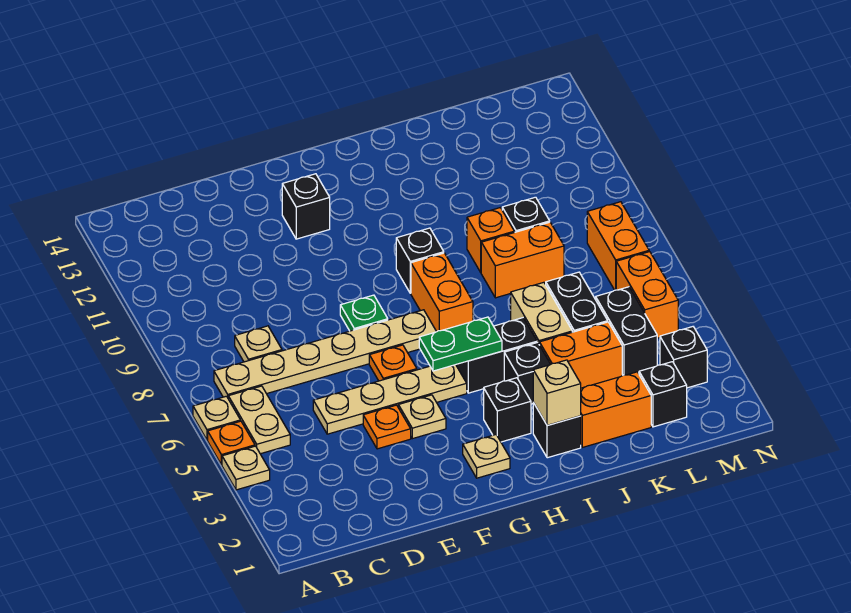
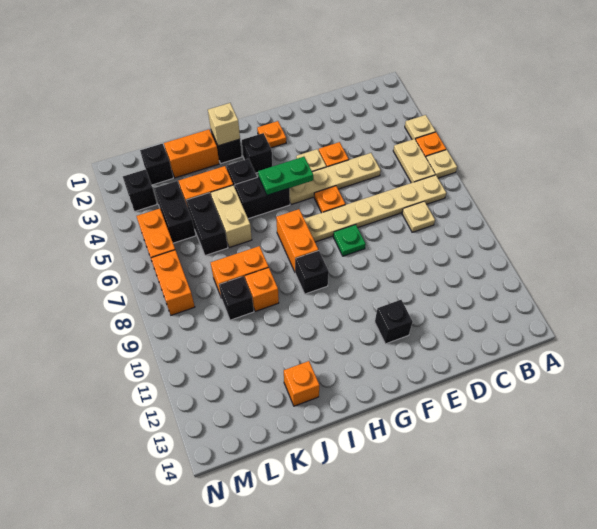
tan plate G2 level 1 -> orange plate G2 level 1
none -> orange brick J13 level 1

